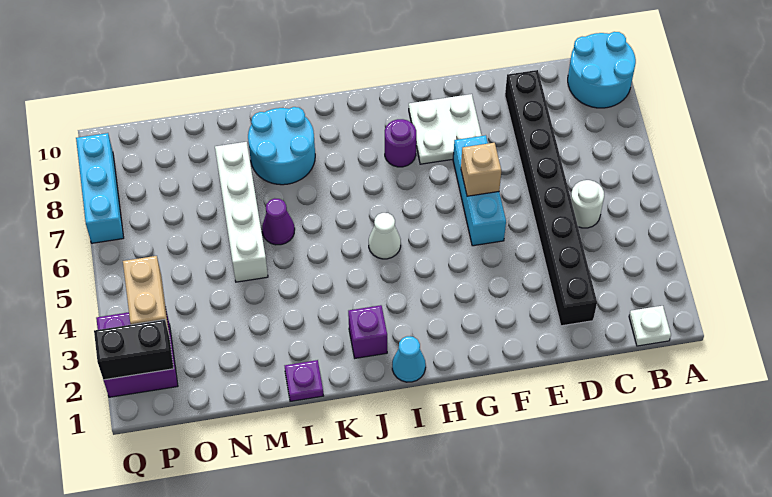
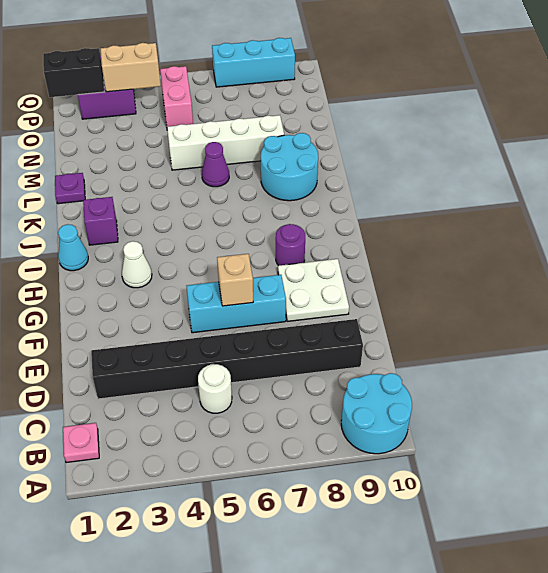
white plate B1 level 1 -> pink plate B1 level 1
white cone I5 level 1 -> white cone H3 level 1
none -> pink brick O5:P5 level 1
black brick P2:Q2 level 2 -> black brick P1:P2 level 2

